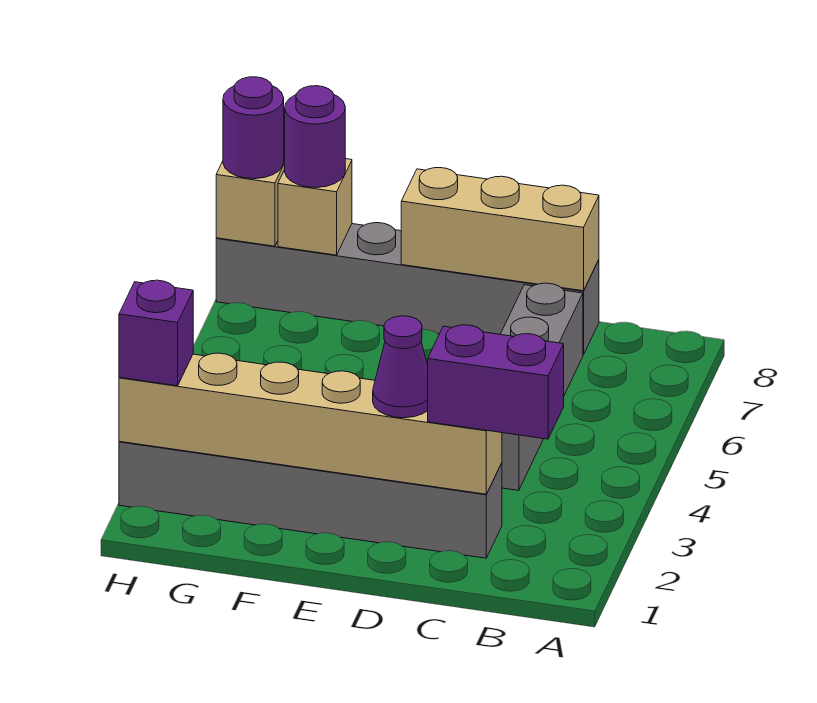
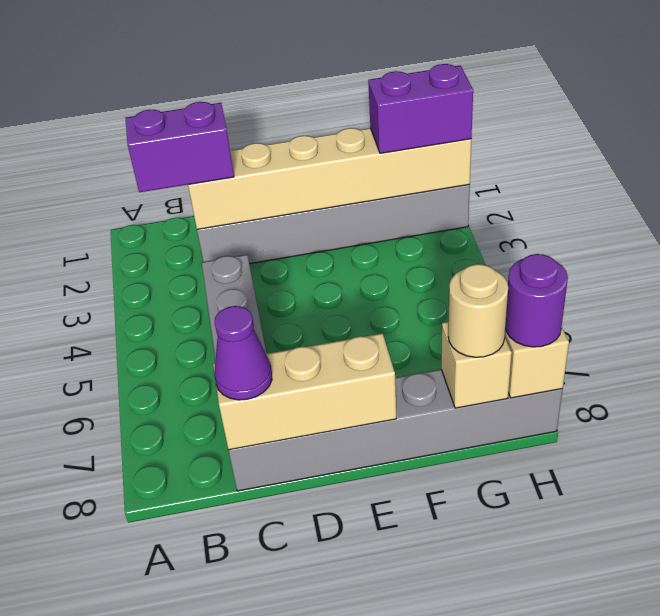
purple cone D2 level 3 -> purple cone C8 level 3
purple round brick G8 level 3 -> tan round brick G8 level 3
purple brick H2 level 3 -> purple brick G2:H2 level 3

